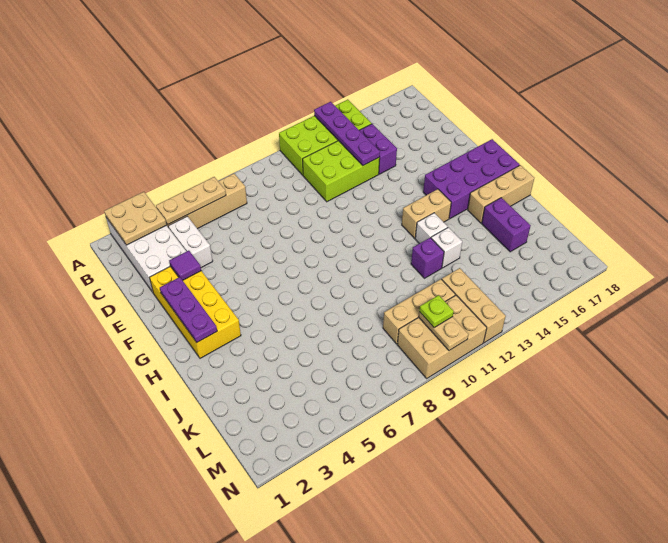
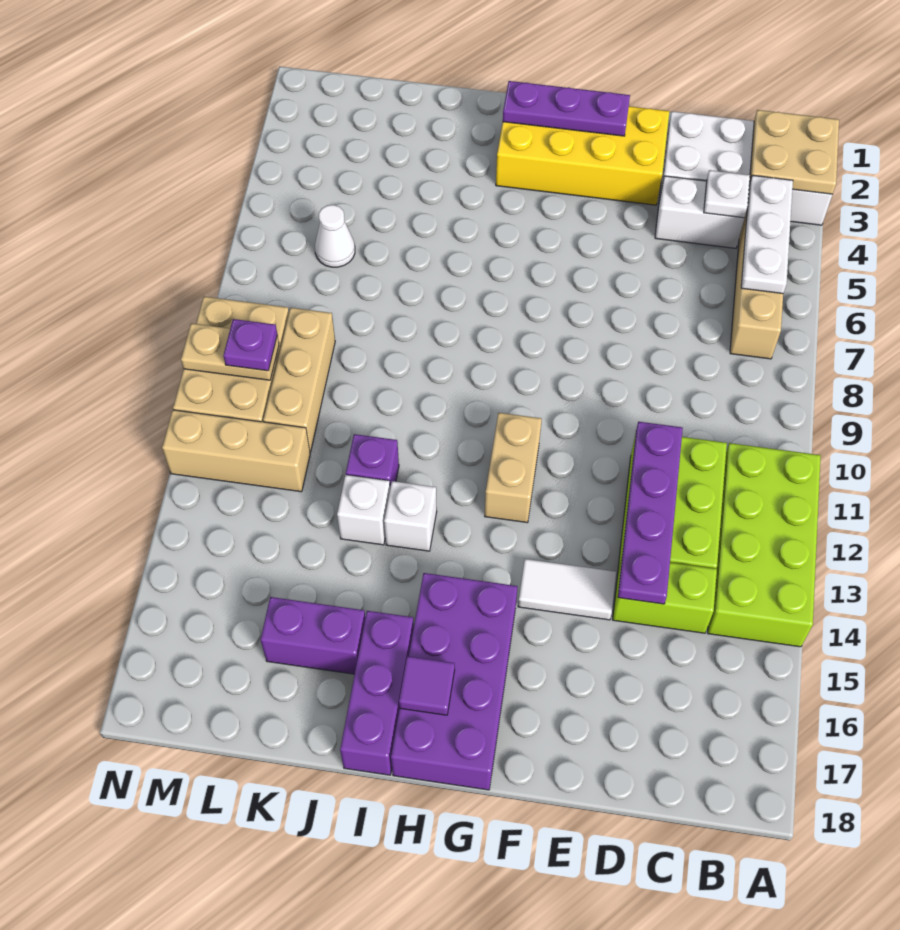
purple plate A13:D13 level 2 -> purple plate D11:D14 level 2
tan plate B4:B6 level 2 -> white plate B4:B6 level 2
none -> white plate C4 level 2
purple brick C14:D14 level 1 -> lime brick C14:D14 level 1
purple tile E3 level 2 -> purple tile H17 level 2
none -> white tile E14:F14 level 1
tan brick H13:H14 level 1 -> tan brick G11:G12 level 1
tan brick I16:I18 level 1 -> purple brick I16:I18 level 1
none -> white cone L6 level 1
lime plate M10 level 3 -> purple plate M10 level 3

